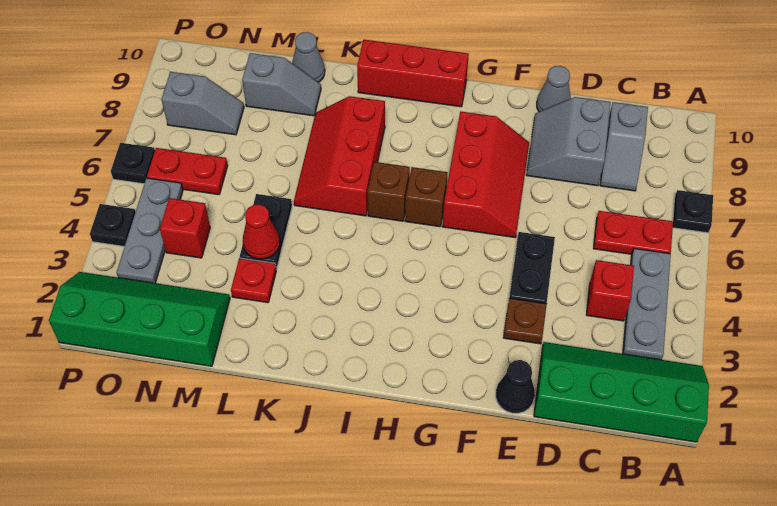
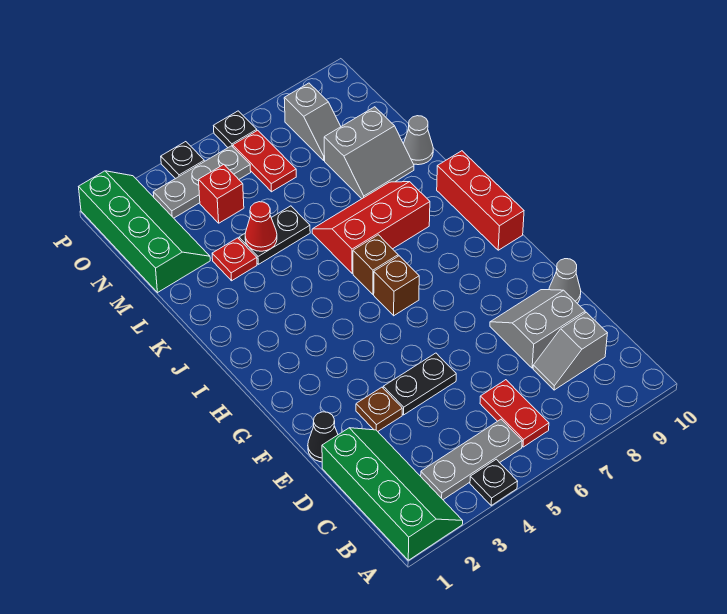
black plate A7 level 1 -> black plate A4 level 1
red brick C4 level 1 -> none
red slope F6:G8 level 1 top G -> none
grey slope L9:M9 level 1 top M -> grey slope L8:M9 level 1 top M

